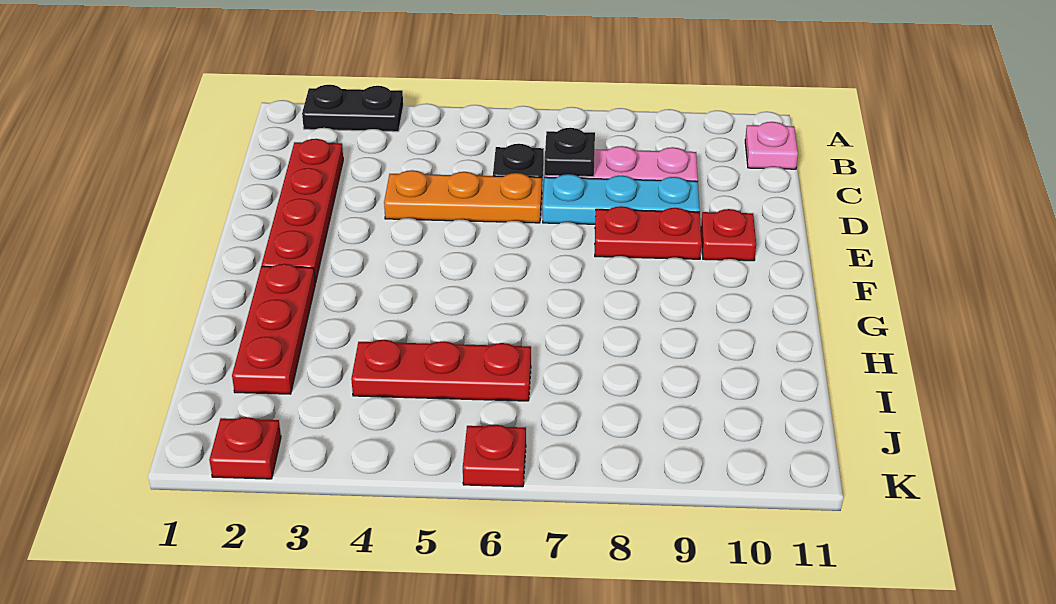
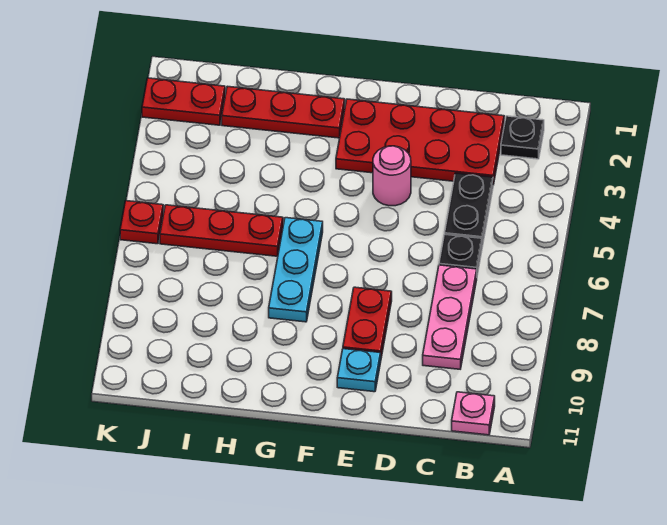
black plate A2:A3 level 1 -> black plate C4:C5 level 1
red plate C2:F2 level 1 -> red plate C2:F3 level 1
black plate C7 level 2 -> black plate B2 level 1
orange plate D4:D6 level 1 -> none
cyan plate D7:D9 level 1 -> cyan plate G6:G8 level 1
none -> pink round brick E4 level 1
red plate E10 level 1 -> cyan plate E10 level 1
red plate I4:I6 level 1 -> red plate H6:J6 level 1
red plate K2 level 1 -> red plate J2:K2 level 1

